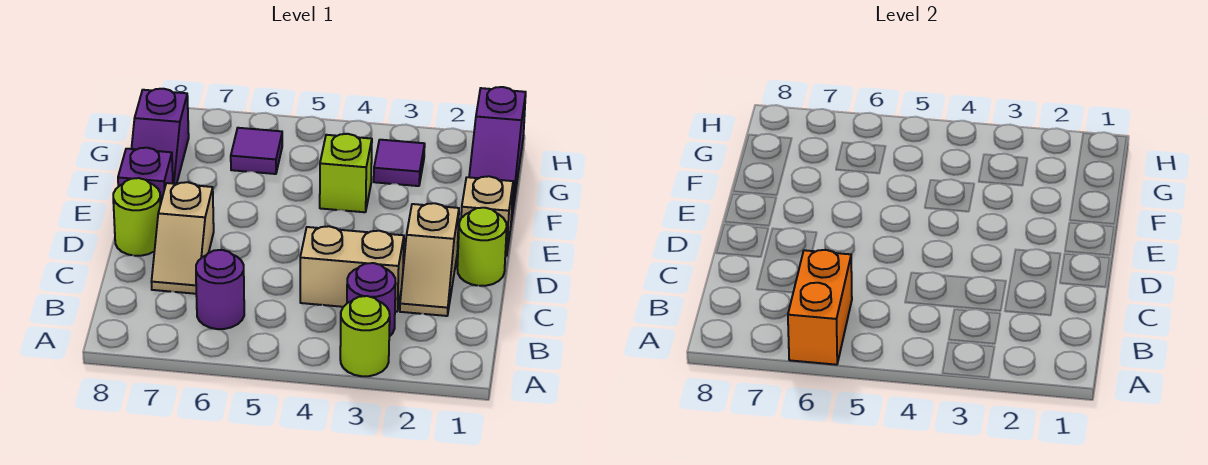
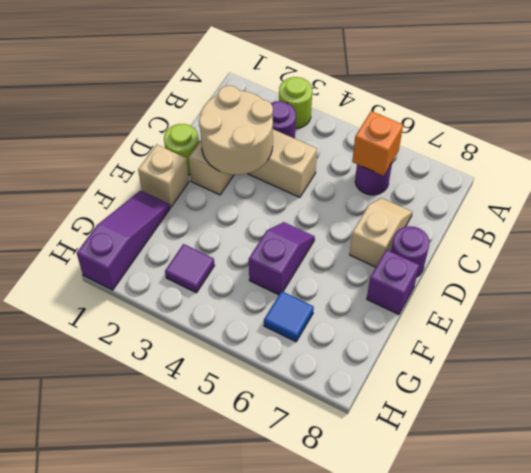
orange brick A6:B6 level 2 -> orange brick B6 level 2
none -> tan round brick C2:D3 level 2
lime round brick D8 level 1 -> purple round brick D8 level 1
lime brick F4 level 1 -> none
purple slope F8:G8 level 1 top G -> purple slope E5:F5 level 1 top F
purple tile G6 level 1 -> blue tile G6 level 1

